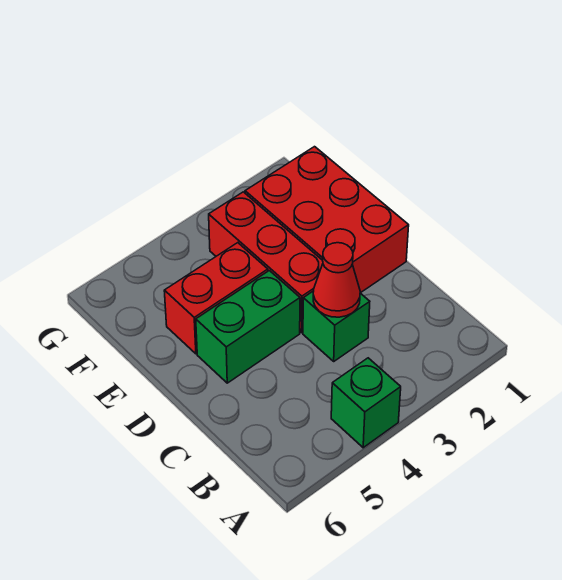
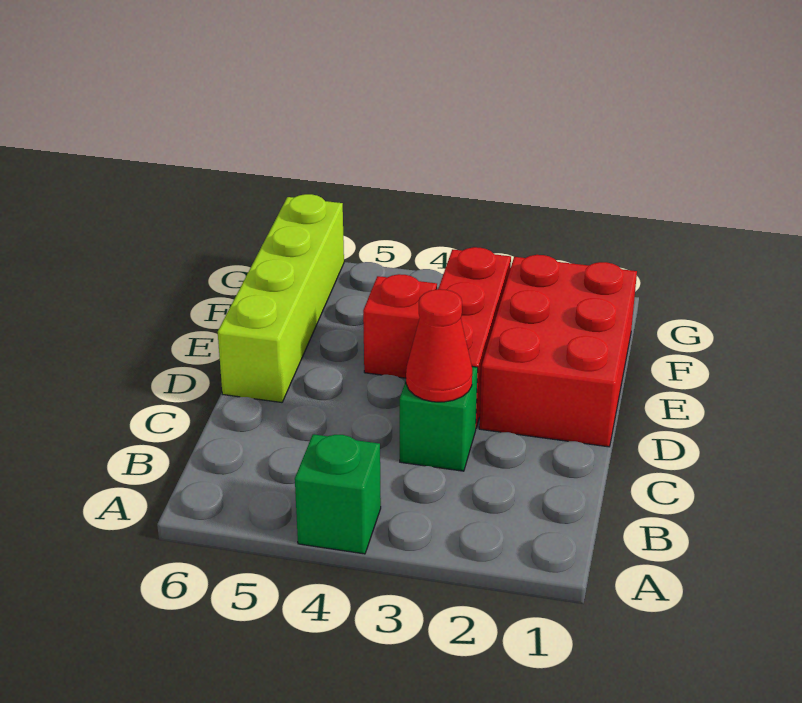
green brick D4:D5 level 1 -> none
none -> lime brick D6:G6 level 1
red brick E4:E5 level 1 -> red brick E4 level 1

